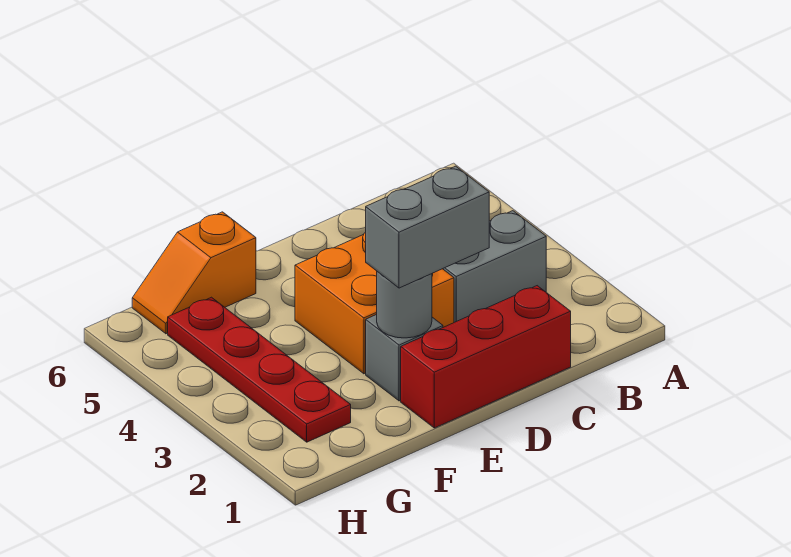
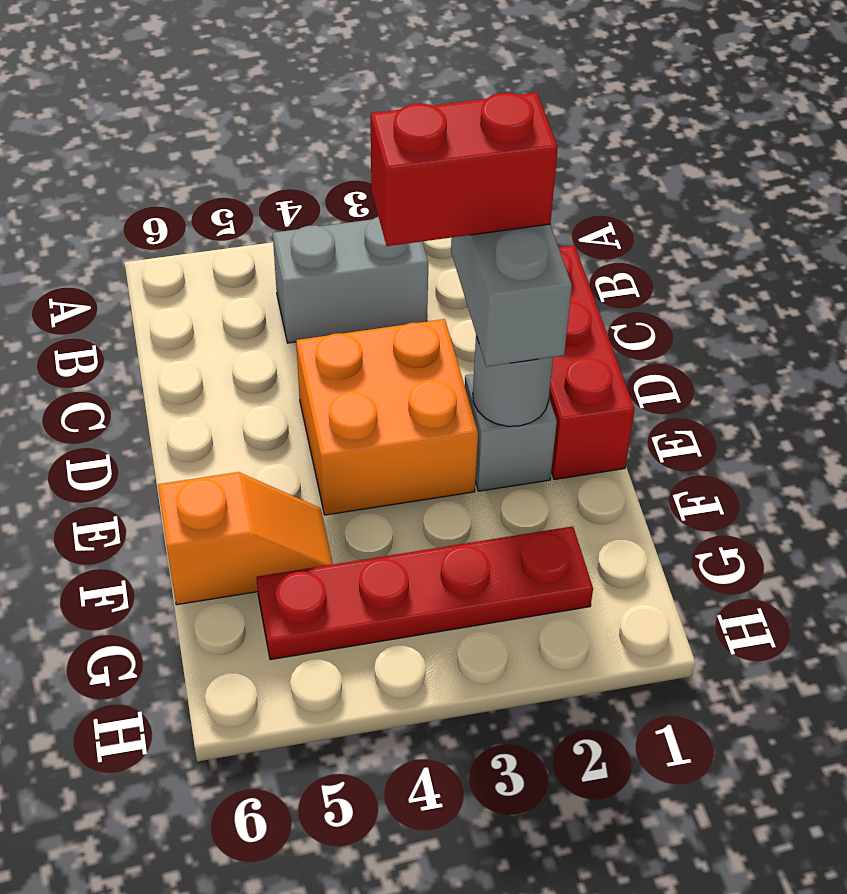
grey brick B3:C3 level 1 -> grey brick B3:B4 level 1
none -> red brick D2:D3 level 4
orange slope F6:G6 level 1 top F -> orange slope F5:F6 level 1 top 6

